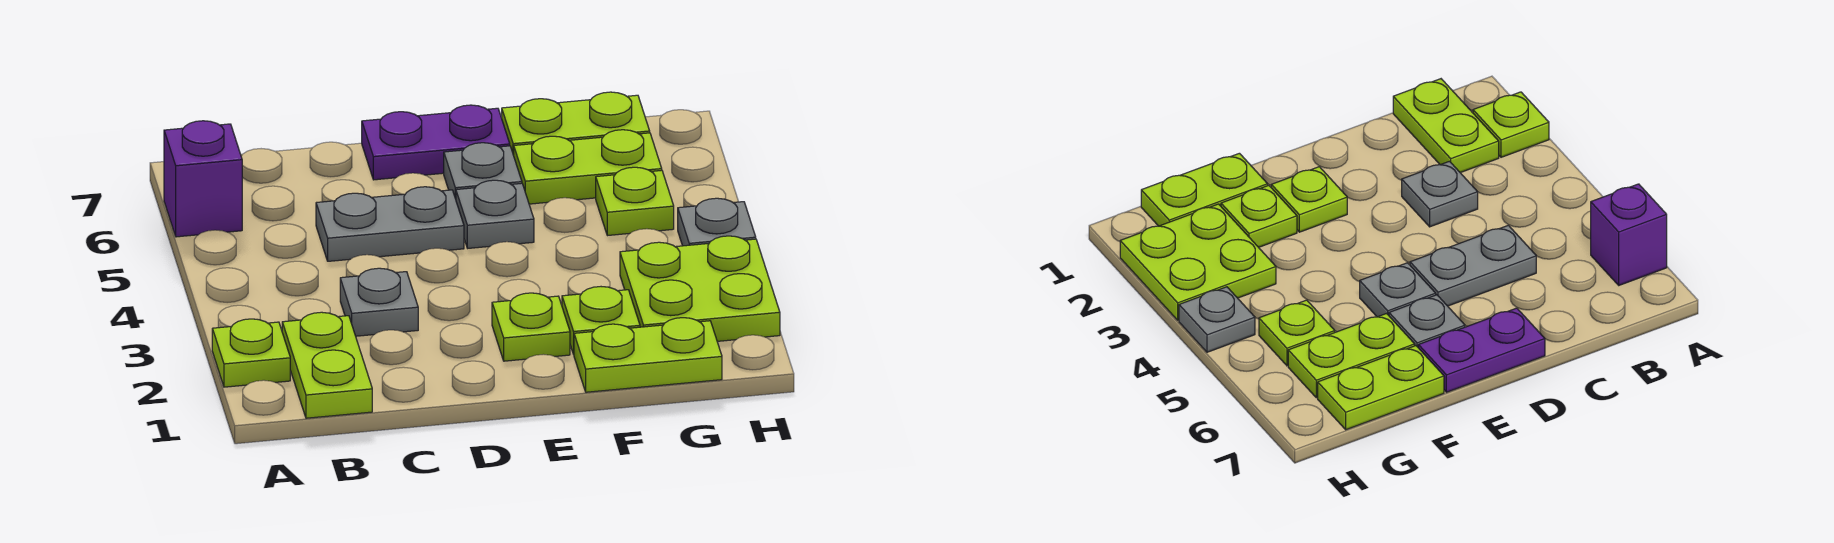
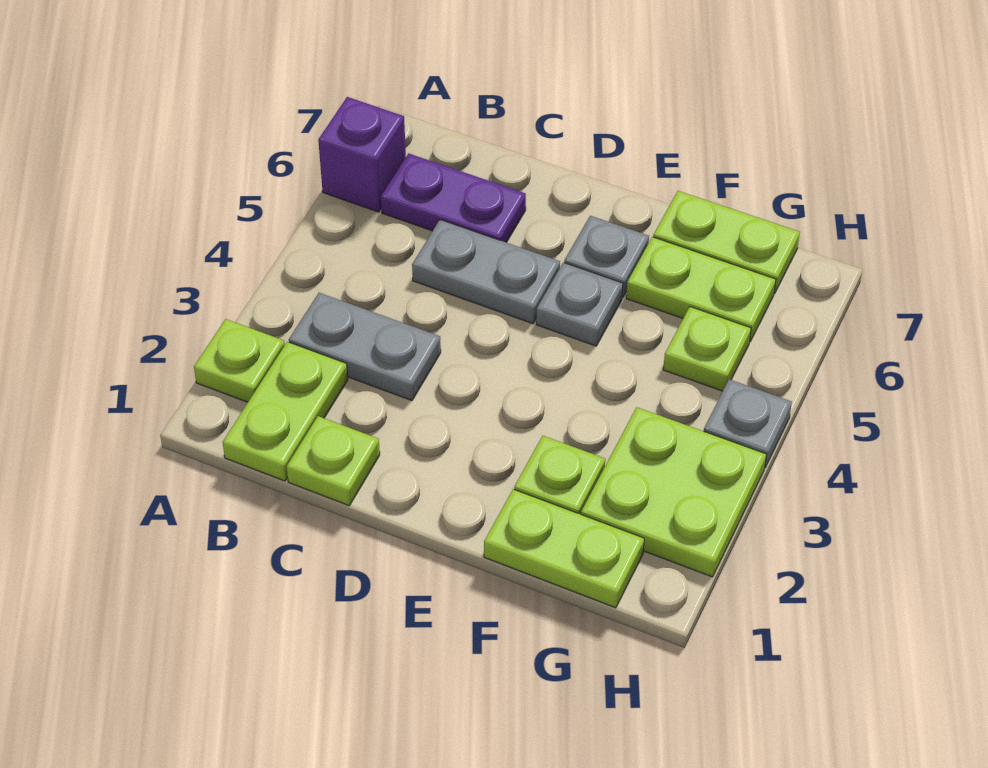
grey plate C3 level 1 -> grey plate B3:C3 level 1
purple plate D7:E7 level 1 -> purple plate B6:C6 level 1
lime plate E2 level 1 -> lime plate C1 level 1

